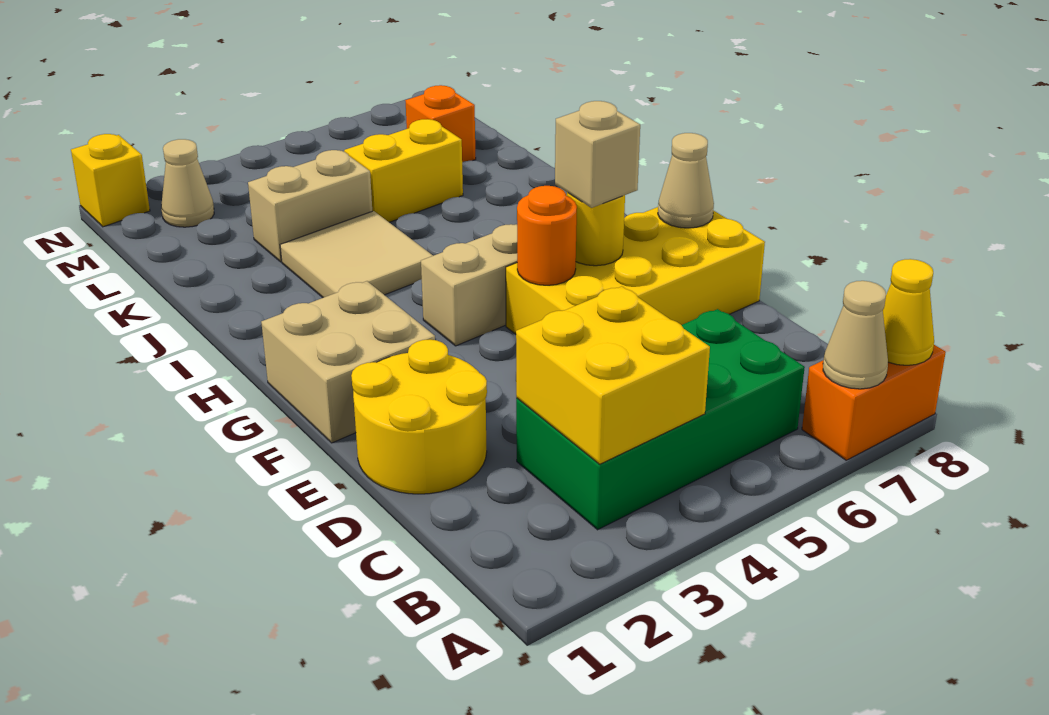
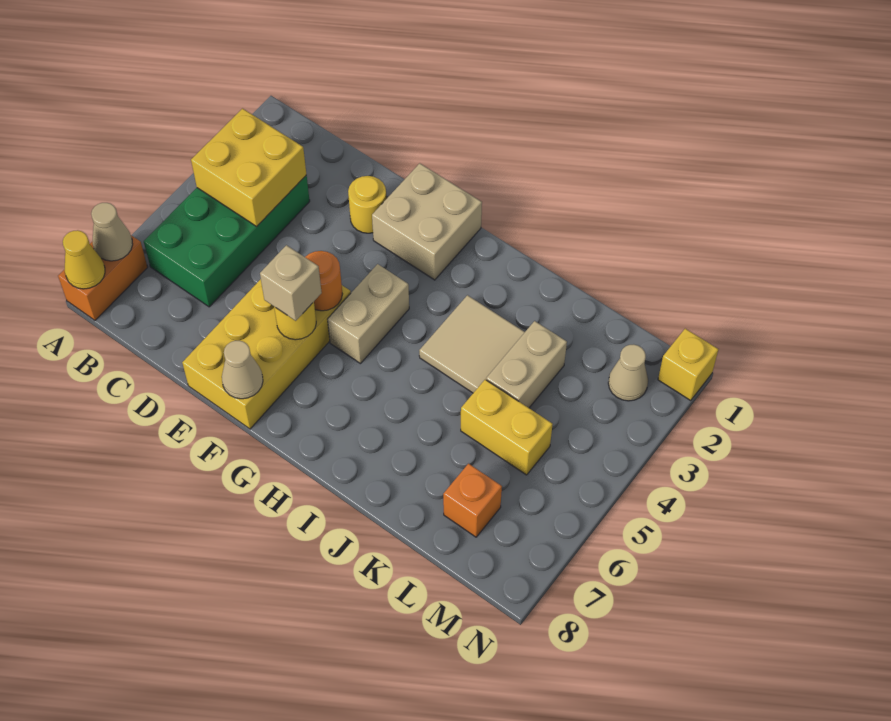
yellow round brick D1:E2 level 1 -> yellow round brick E2 level 1
yellow brick K5:K6 level 1 -> yellow brick K5:L5 level 1

